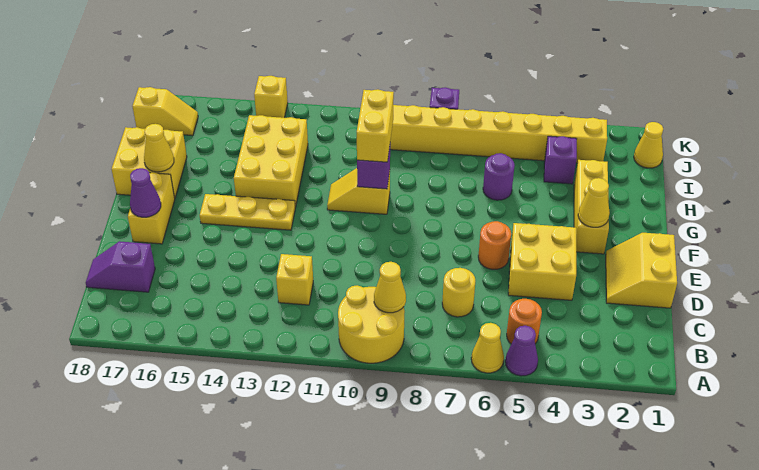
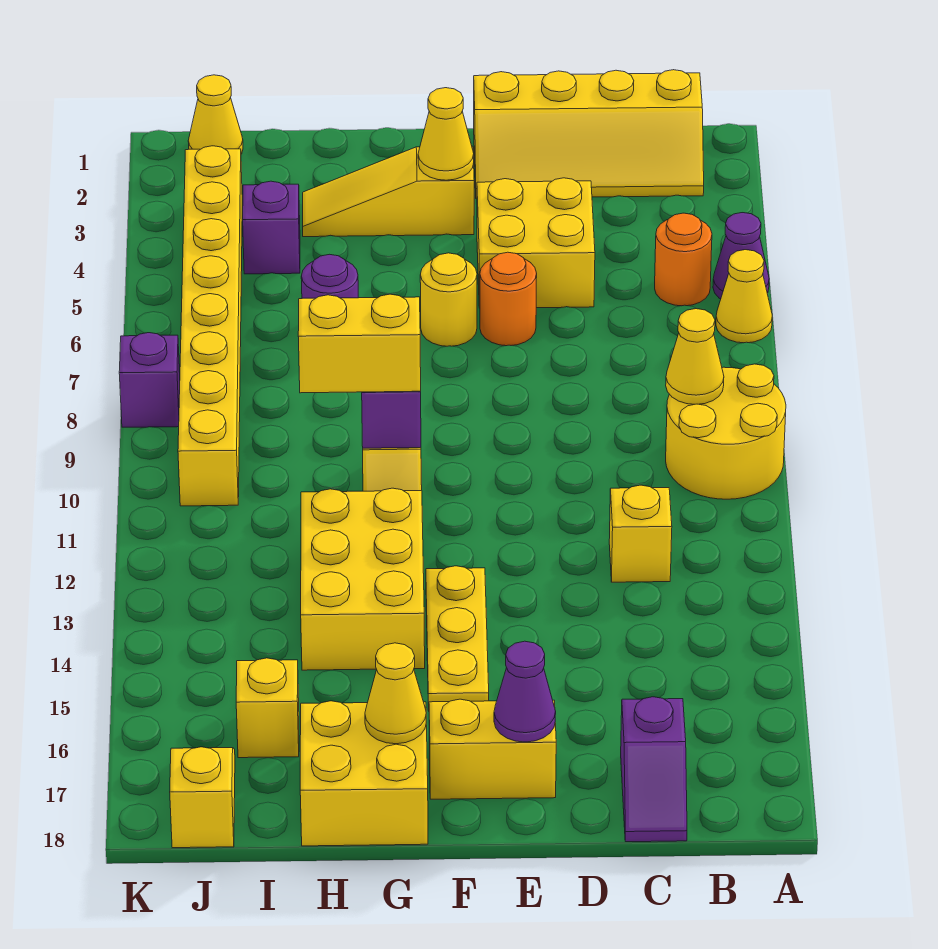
yellow round brick C7 level 1 -> yellow round brick F6 level 1
yellow slope D1:E2 level 1 top 1 -> yellow slope B1:E2 level 1 top 1
yellow brick F3:H3 level 1 -> yellow slope F3:H3 level 1 top F
yellow brick G13:I14 level 1 -> yellow brick G12:H14 level 1
yellow brick K14 level 1 -> yellow brick I16 level 1

